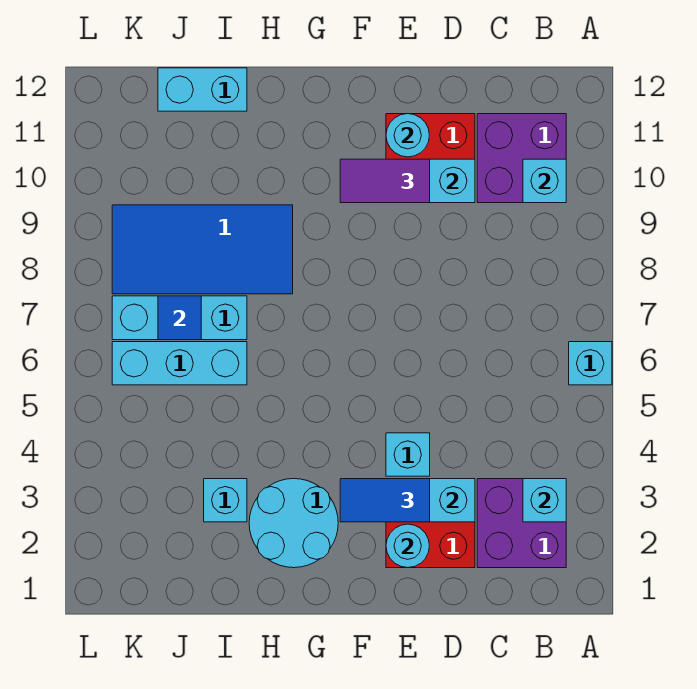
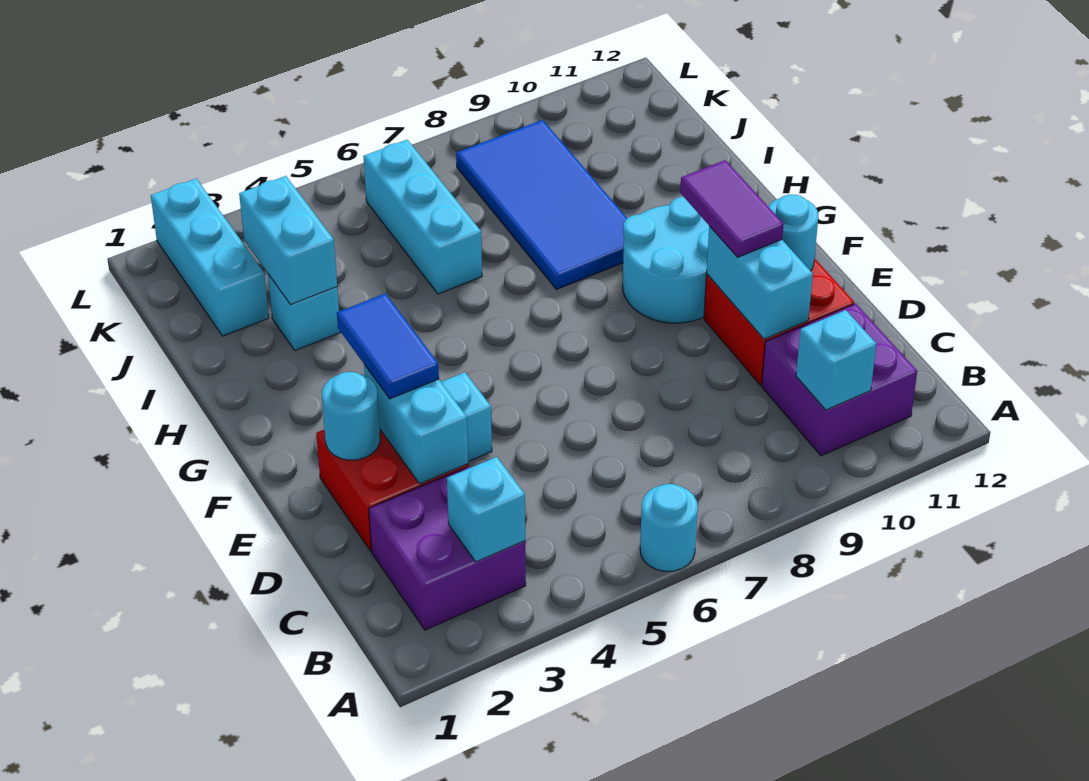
cyan brick A6 level 1 -> cyan round brick A6 level 1
cyan round brick G2:H3 level 1 -> cyan round brick F9:G10 level 1
cyan brick I7:K7 level 1 -> cyan brick J2:L2 level 1
cyan brick I12:J12 level 1 -> cyan brick I3:J3 level 2
blue tile J7 level 2 -> none

